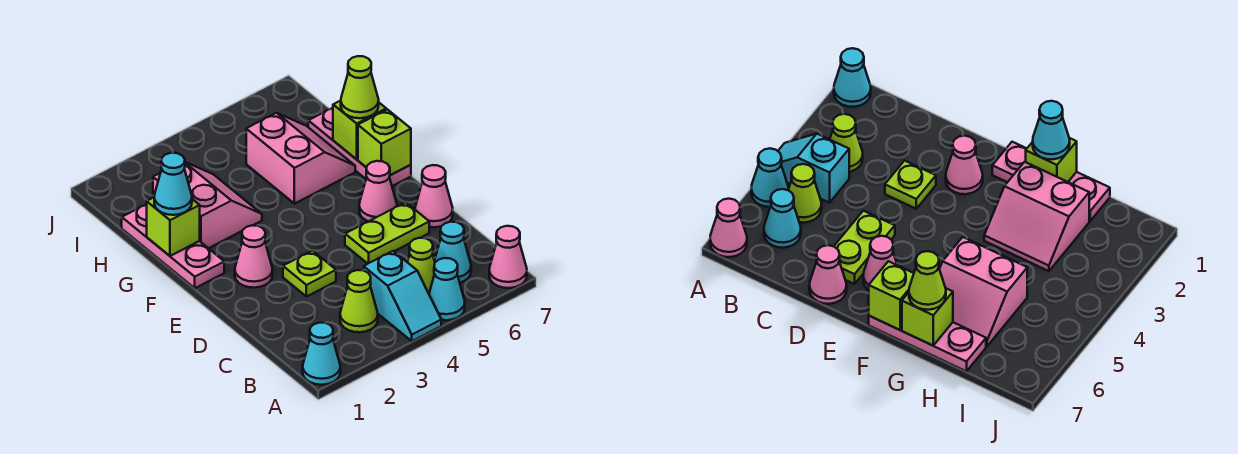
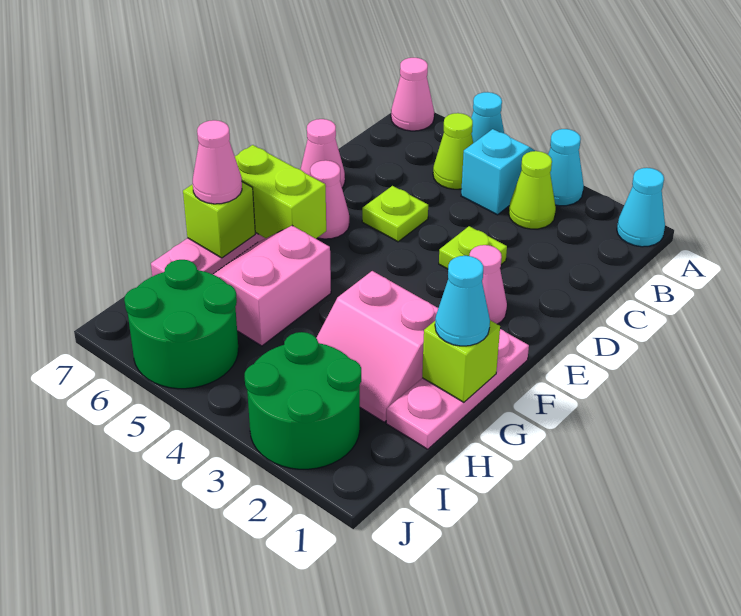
cyan cone B6 level 1 -> cyan cone A3 level 1
lime plate D5:D6 level 1 -> lime plate D5 level 1
lime brick F7 level 2 -> lime brick F6:F7 level 2
pink slope G2:H3 level 1 top 2 -> pink slope G2:H3 level 1 top G
lime cone G7 level 3 -> pink cone G7 level 3
none -> green round brick I2:J3 level 1
none -> green round brick I5:J6 level 1

